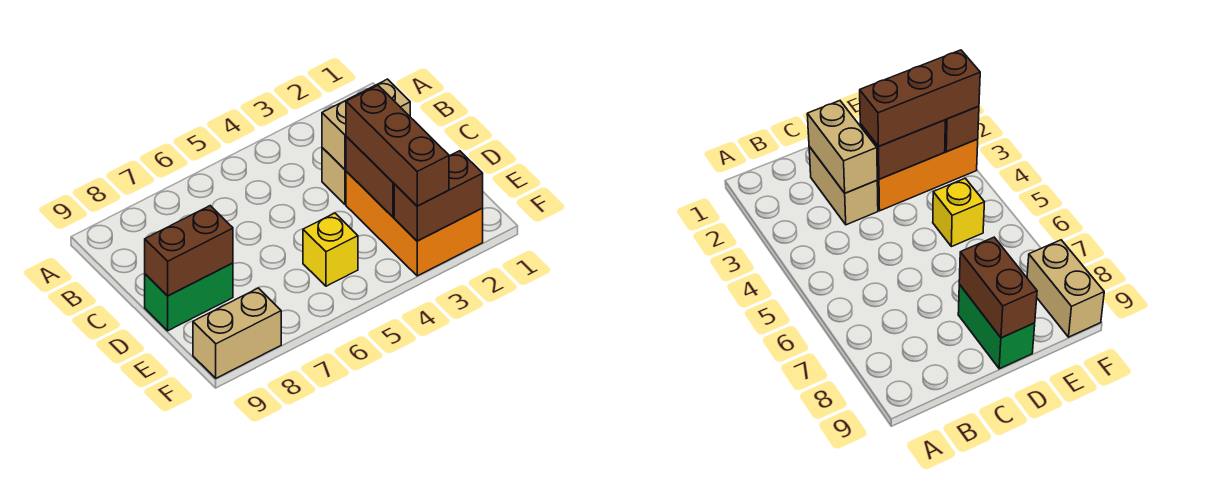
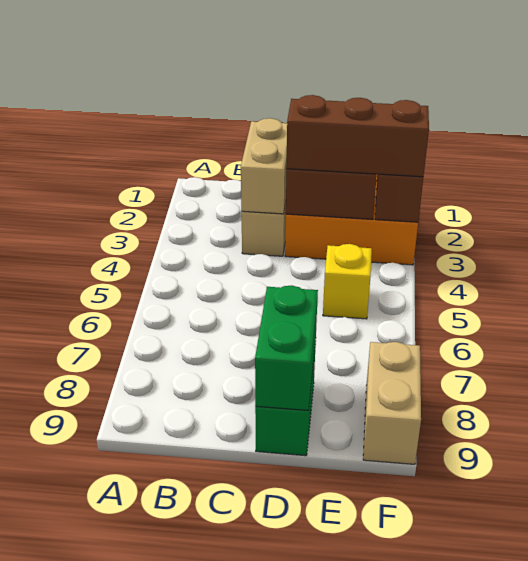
brown brick D8:D9 level 2 -> green brick D8:D9 level 2

